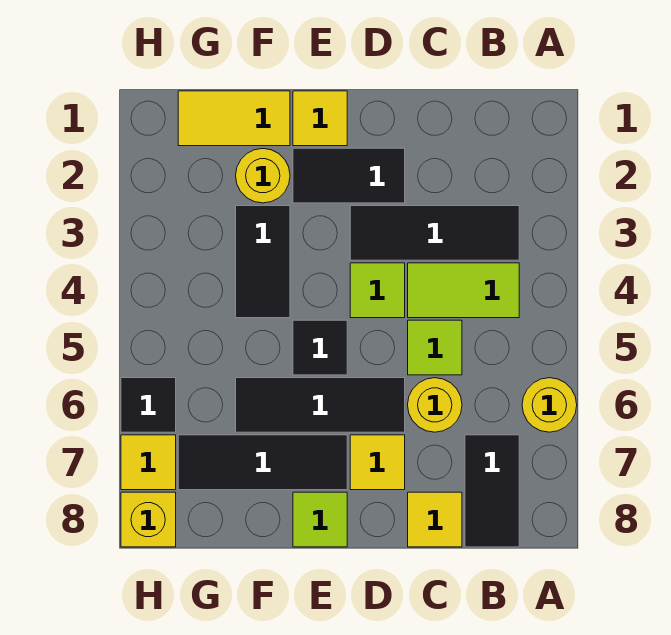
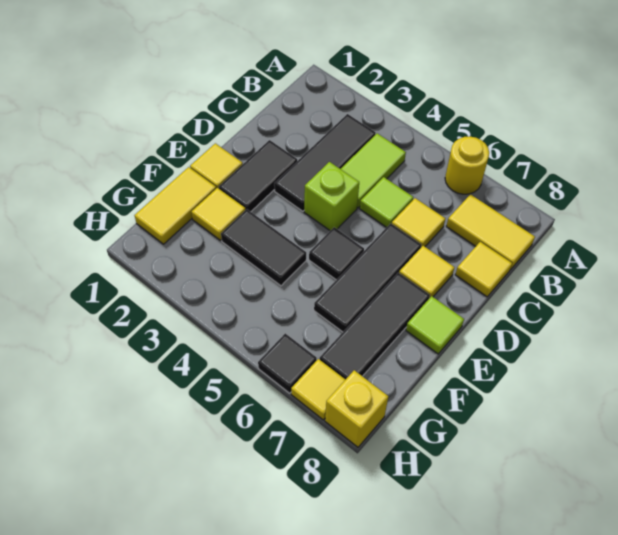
black tile B7:B8 level 1 -> yellow tile B7:B8 level 1
yellow round brick C6 level 1 -> yellow tile C6 level 1
lime tile D4 level 1 -> lime brick D4 level 1
yellow round brick F2 level 1 -> yellow tile F2 level 1

